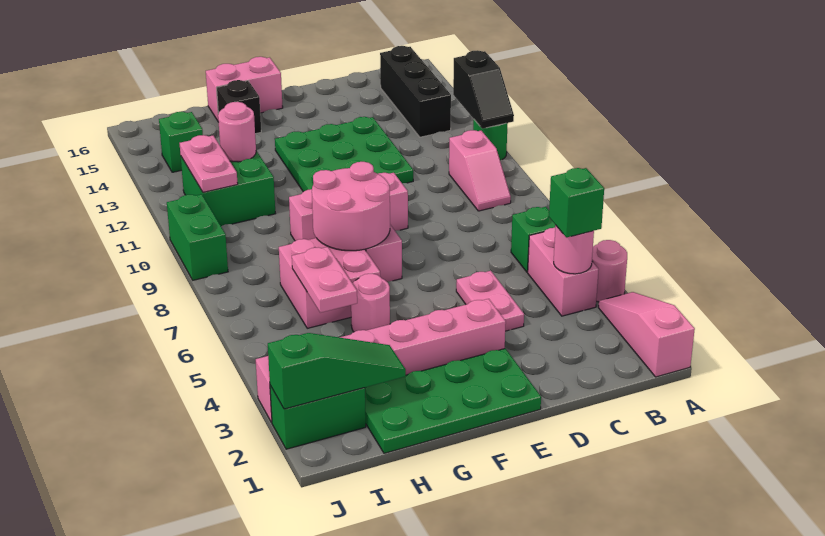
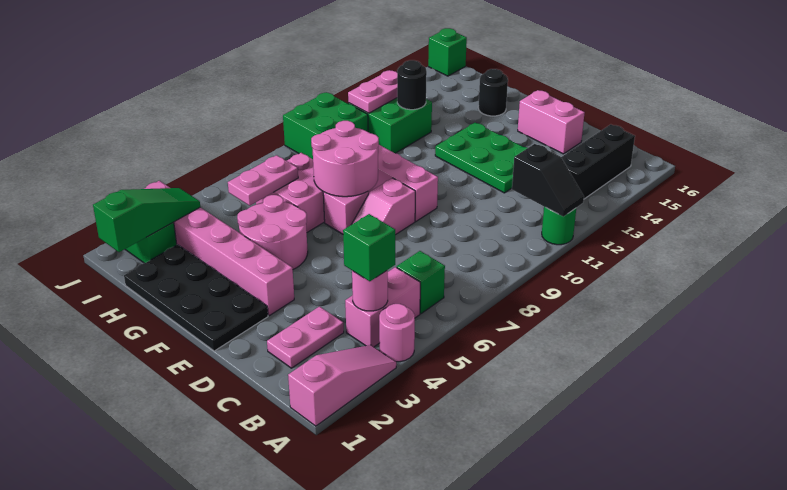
black slope A11:A12 level 2 top 12 -> black slope A11:B11 level 2 top B
pink slope B9:B10 level 1 top 10 -> pink slope E7:E8 level 1 top 8
pink plate D4:D5 level 1 -> pink plate C2:C3 level 1
green plate D11:F13 level 1 -> green plate D12:F13 level 1
green plate E1:H2 level 1 -> black plate E1:H2 level 1
pink brick F16:G16 level 1 -> pink brick D15:E15 level 1
pink round brick G5 level 1 -> pink round brick F4:G5 level 1
black brick G15 level 1 -> black round brick G15 level 1
green slope H2:J2 level 2 top J -> green slope I1:I3 level 2 top 1
pink round brick H12 level 2 -> black round brick H12 level 2
green brick I14 level 1 -> green brick J16 level 1
green brick J9:J10 level 1 -> green brick I9:J10 level 1

